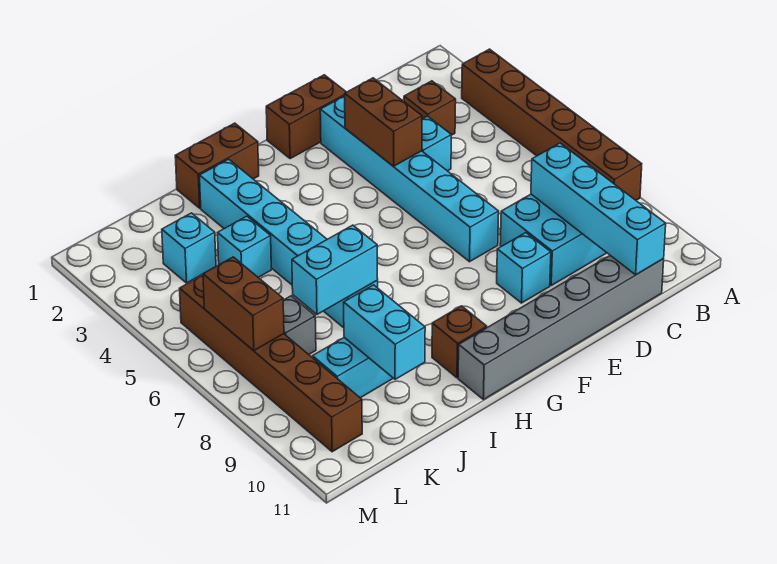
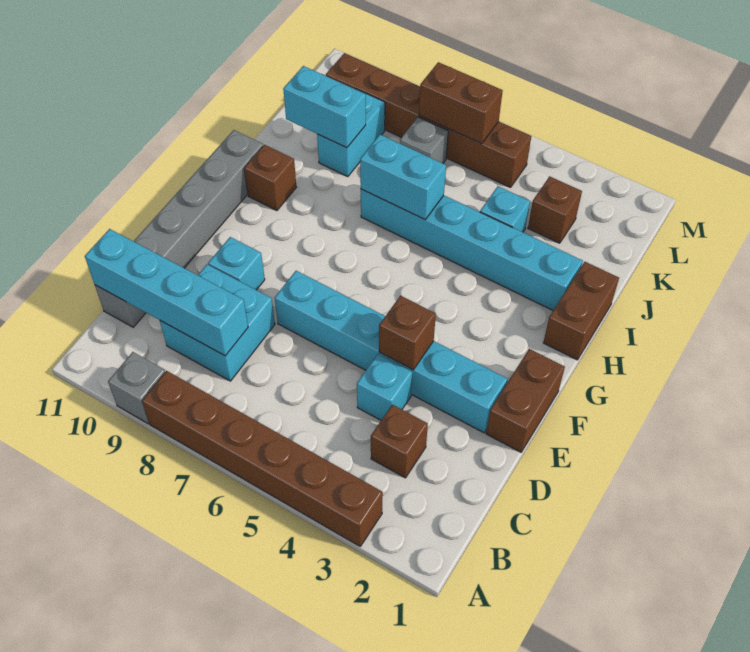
none -> grey brick A9 level 1
brown brick E3:E4 level 2 -> brown brick E4 level 2
cyan brick I7:J7 level 2 -> cyan brick I6:I7 level 2
cyan brick K3 level 1 -> brown brick K3 level 1

